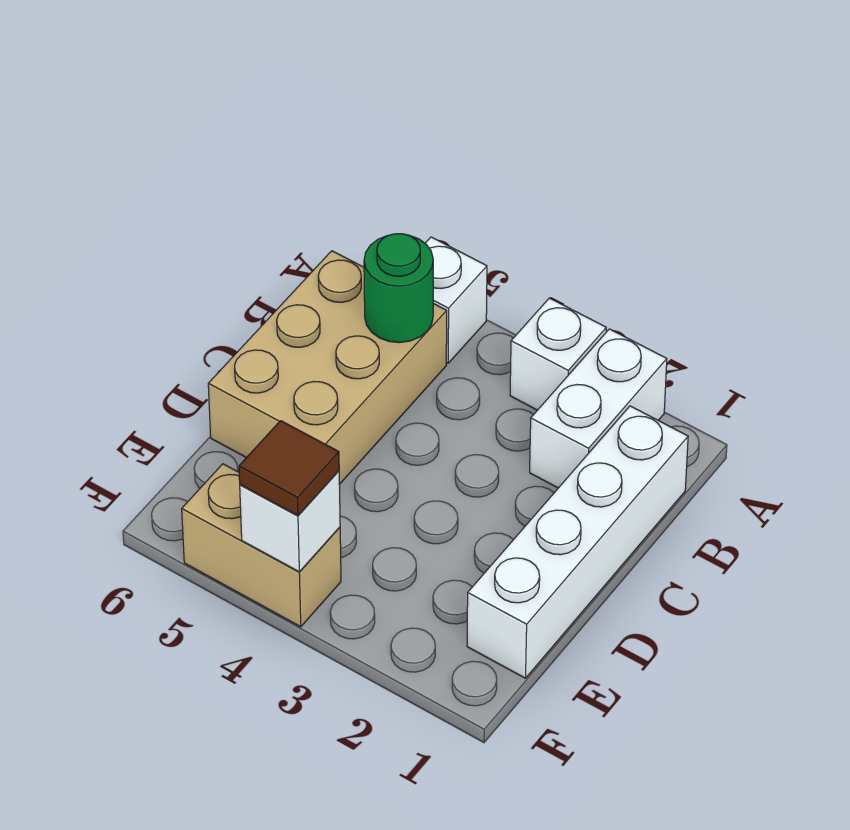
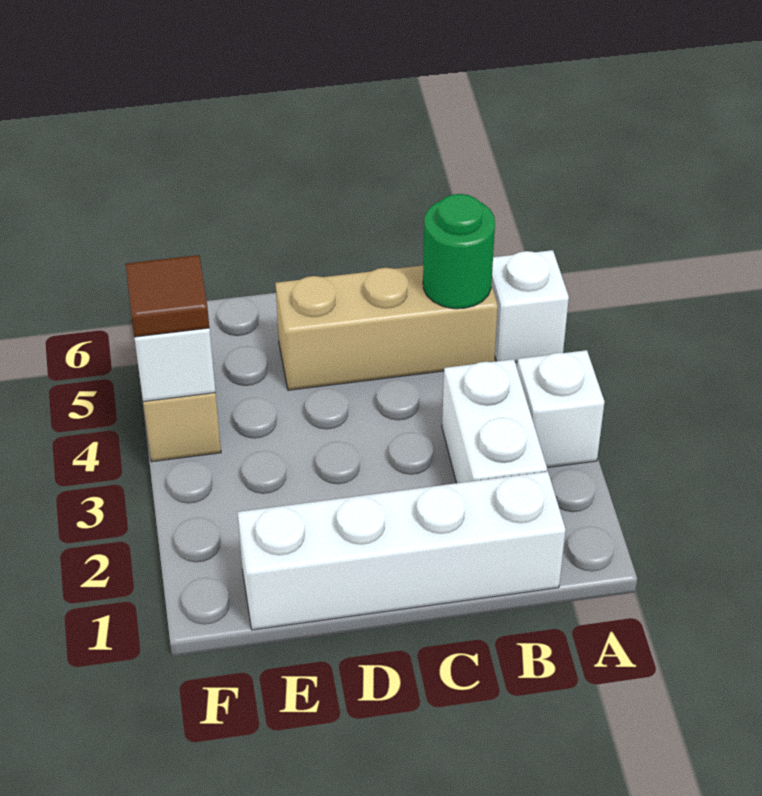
white brick A2:B2 level 1 -> white brick B2:B3 level 1
tan brick B5:D6 level 1 -> tan brick B5:D5 level 1

